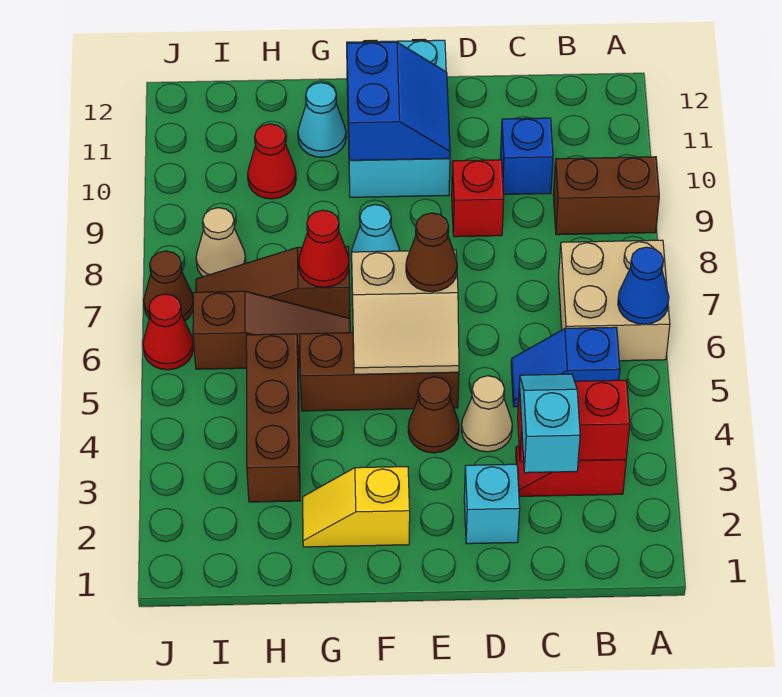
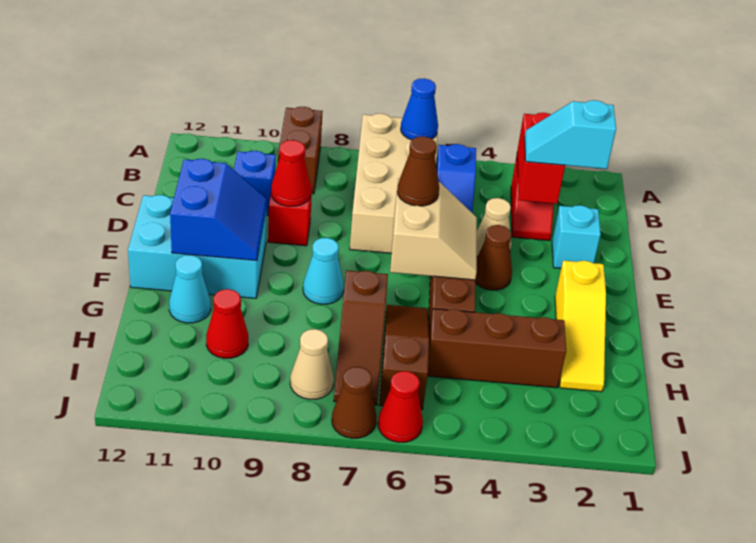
tan brick A6:B7 level 1 -> tan brick A6:D7 level 1
blue slope E10:F11 level 2 top F -> blue slope E10:F11 level 2 top 11
yellow slope F2:G2 level 1 top F -> yellow slope F2:H2 level 1 top F
red cone G7 level 2 -> red cone D9 level 2

